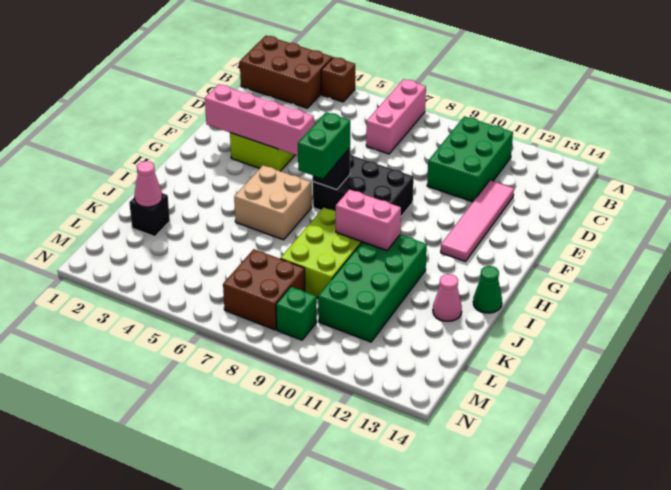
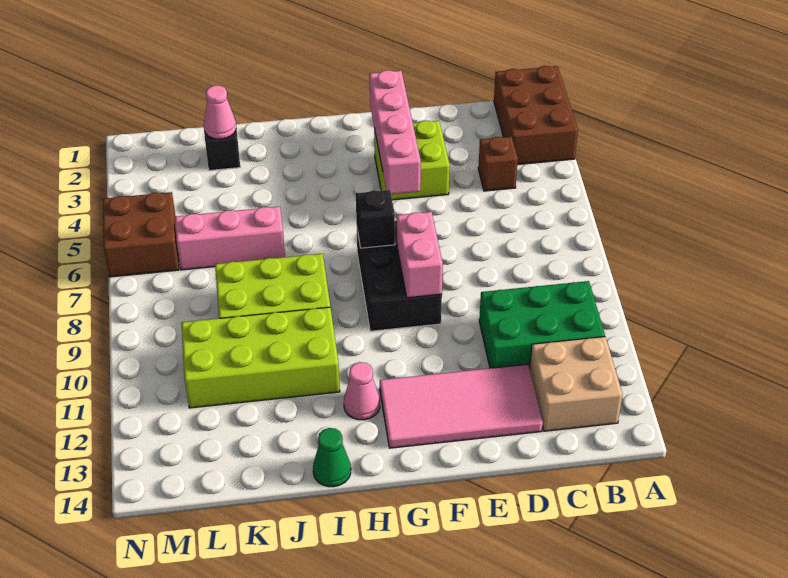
brown brick A4 level 1 -> brown brick C4 level 1
pink brick A7:C7 level 1 -> pink brick J6:L6 level 1
pink tile D12:G12 level 1 -> pink tile D12:G13 level 1
green brick G7:H7 level 3 -> none
tan brick H5:I6 level 1 -> tan brick B12:C13 level 1
pink brick I9:I10 level 2 -> pink brick F8:F9 level 2
green brick I10:L11 level 1 -> lime brick I10:L11 level 1
pink cone J13 level 1 -> pink cone H12 level 1
brown brick L7:M8 level 1 -> brown brick M5:N6 level 1
green brick M9 level 1 -> none

